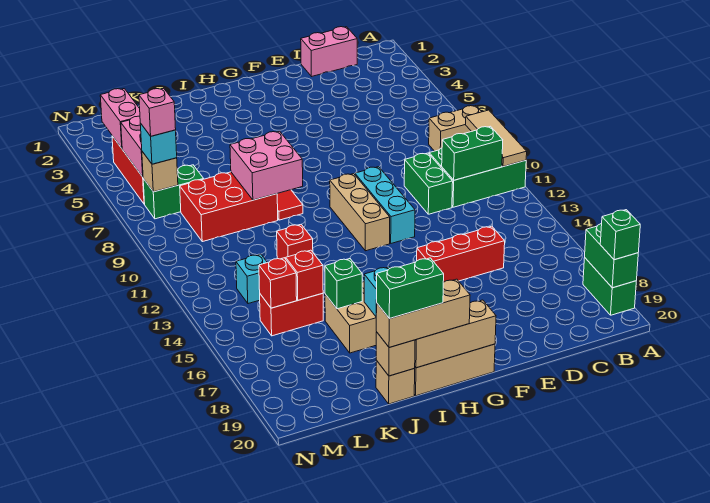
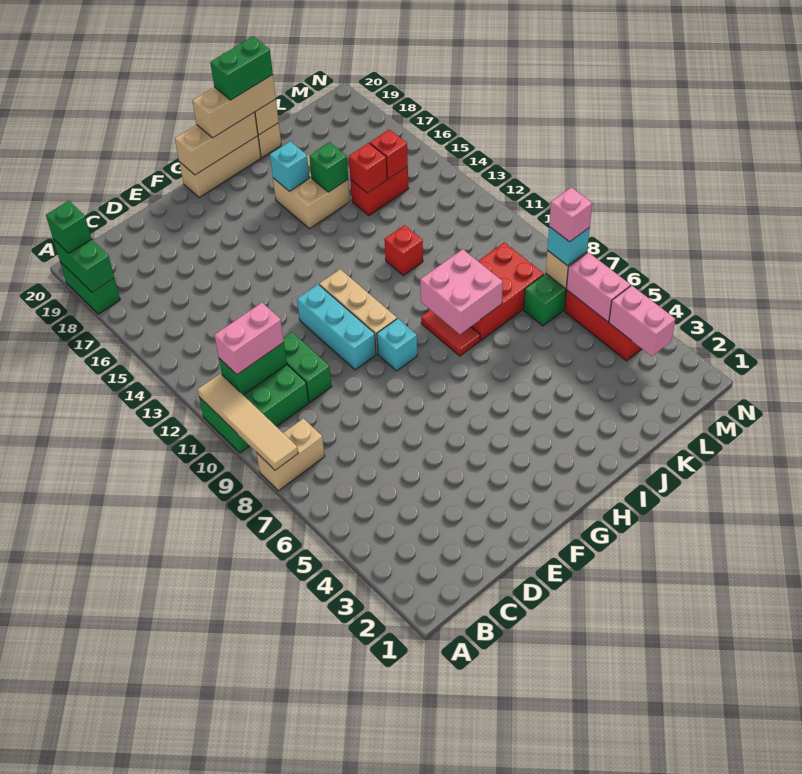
tan tile A9:A11 level 2 -> tan tile A8:A11 level 2
pink brick C1:D1 level 1 -> pink brick B11:C11 level 3
red brick D15:F15 level 1 -> none
cyan brick L13 level 1 -> cyan brick G9 level 1

